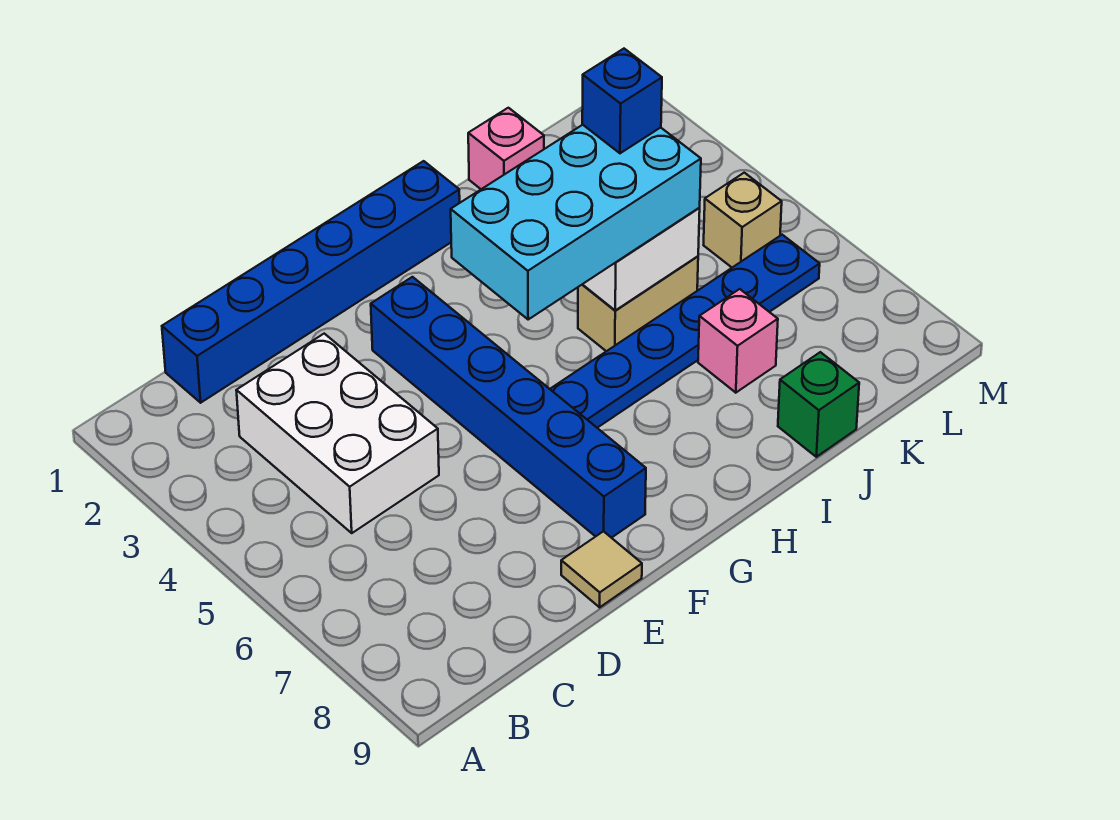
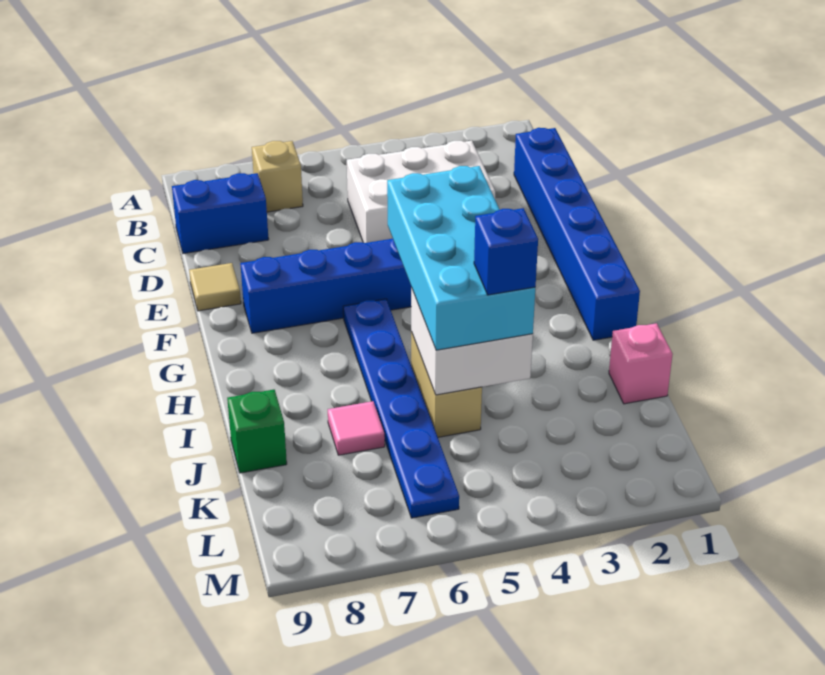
none -> blue brick C8:C9 level 1
pink brick J7 level 1 -> pink tile J7 level 1
tan brick L5 level 1 -> tan brick B7 level 1

